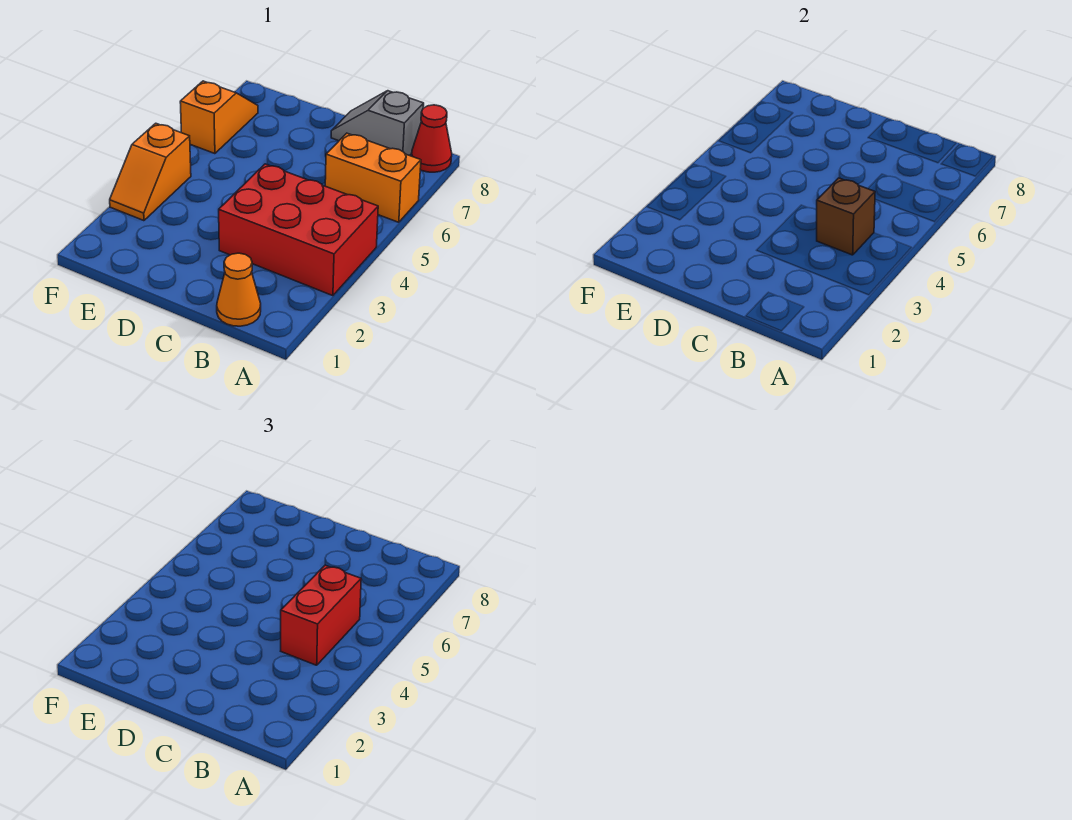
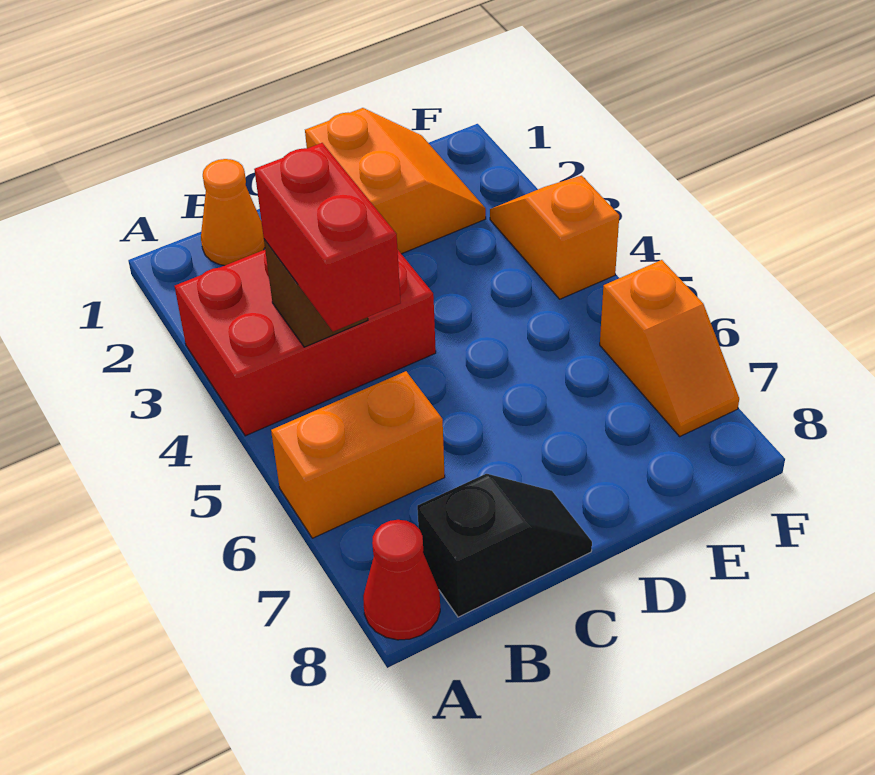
grey slope B8:C8 level 1 top B -> black slope B8:C8 level 1 top B
none -> orange slope D1:E2 level 1 top D

